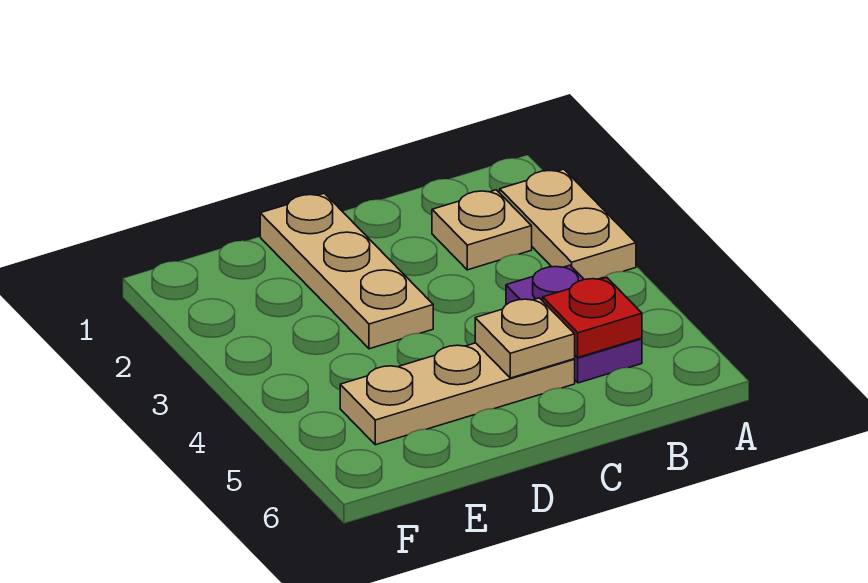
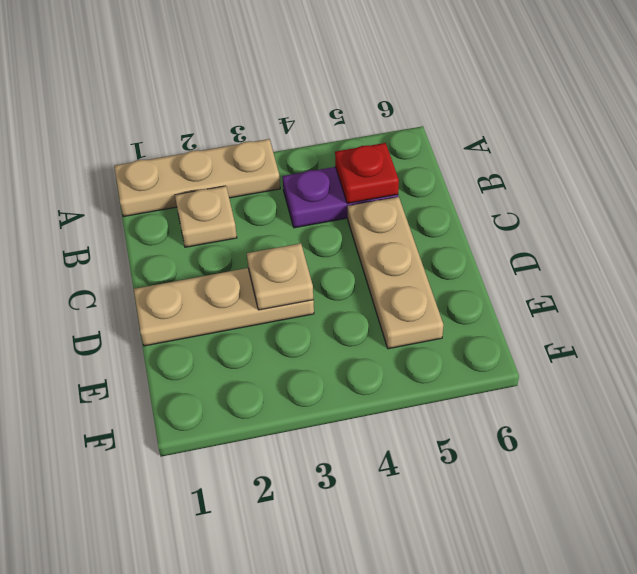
tan plate A2:A3 level 1 -> tan plate A1:A3 level 1
tan plate C5 level 2 -> tan plate D3 level 2

